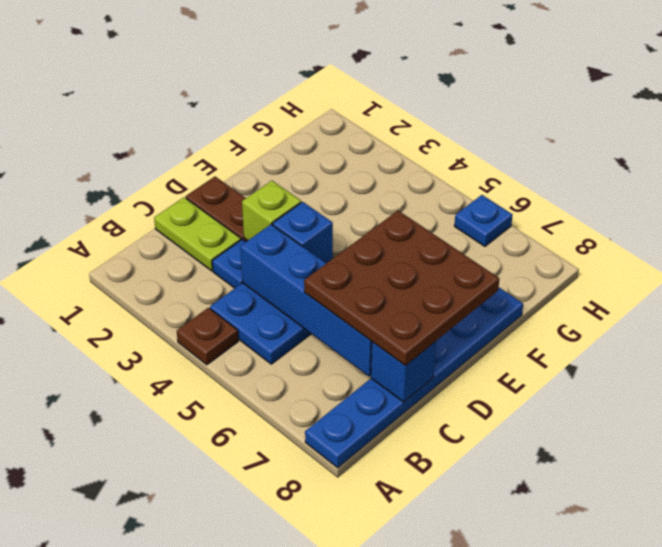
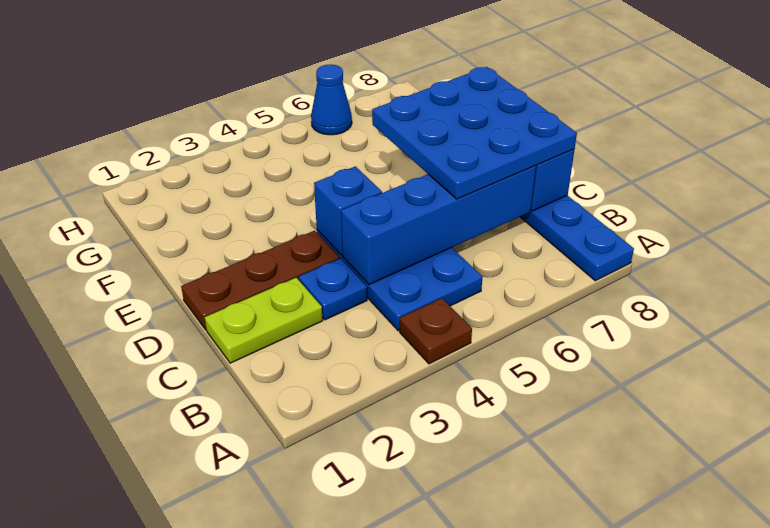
brown plate C6:E8 level 3 -> blue plate C6:E8 level 3
lime brick D3 level 2 -> none
blue plate H6 level 1 -> blue cone H6 level 1

